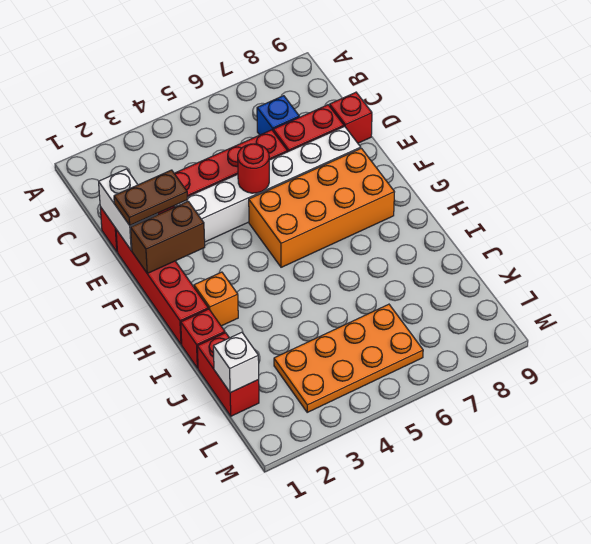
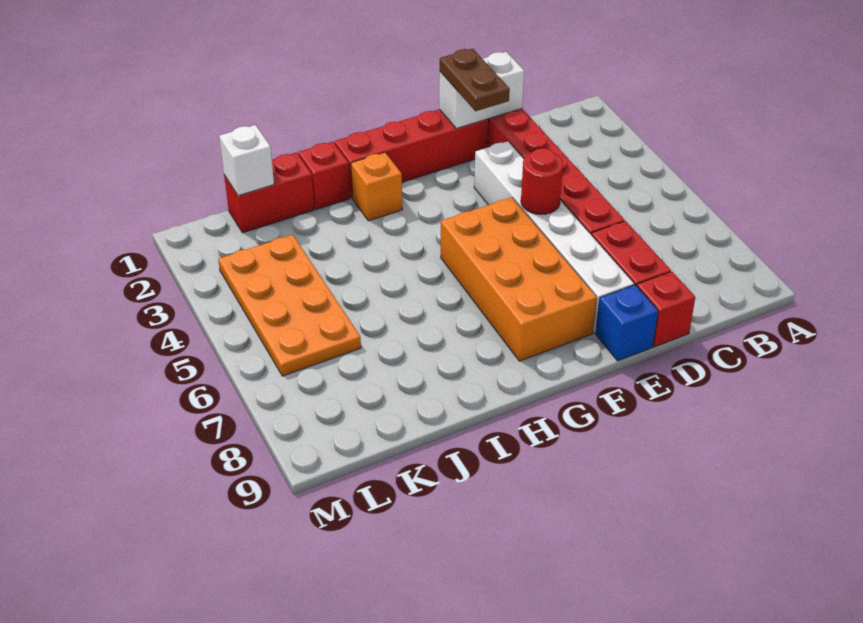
blue brick C7 level 1 -> blue brick E9 level 1
brown brick F1:F2 level 2 -> none

